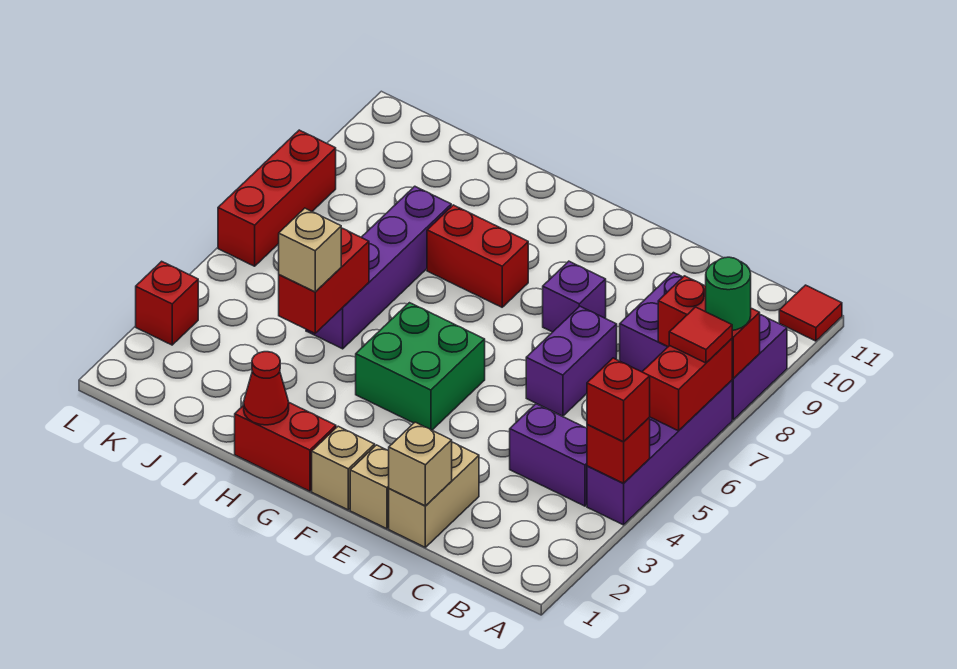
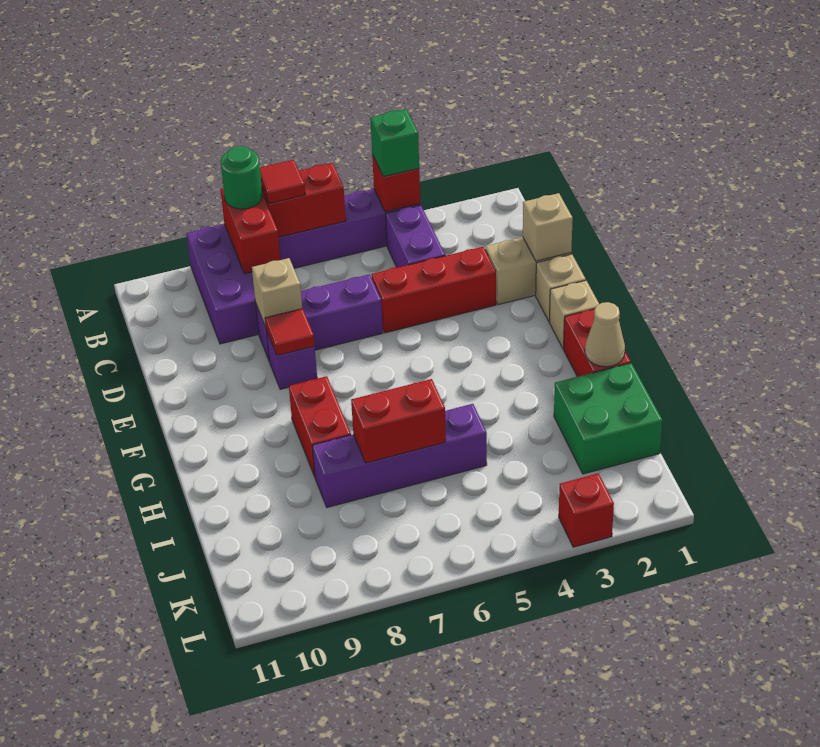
red brick A4 level 3 -> green brick A4 level 3
red tile A11 level 1 -> red tile E8 level 2
purple brick D6:D7 level 1 -> purple brick D6:D8 level 1
green brick F4:G5 level 1 -> green brick I1:J2 level 1
red cone H1 level 2 -> tan cone H1 level 2
red brick I4:I5 level 2 -> red brick I6:I7 level 2
tan brick I4 level 3 -> tan brick D8 level 2
red brick L6:L8 level 1 -> red brick D3:D5 level 1

